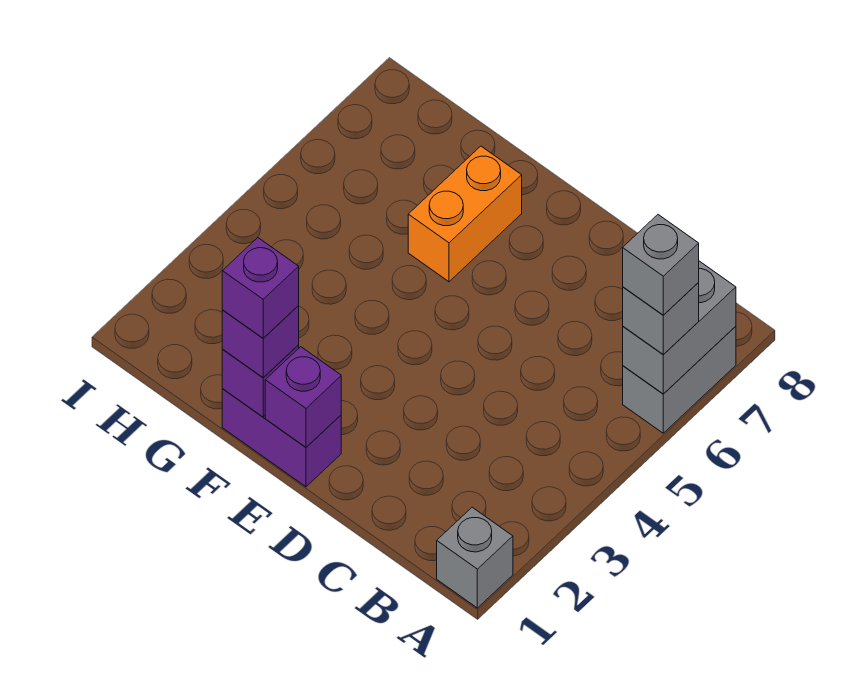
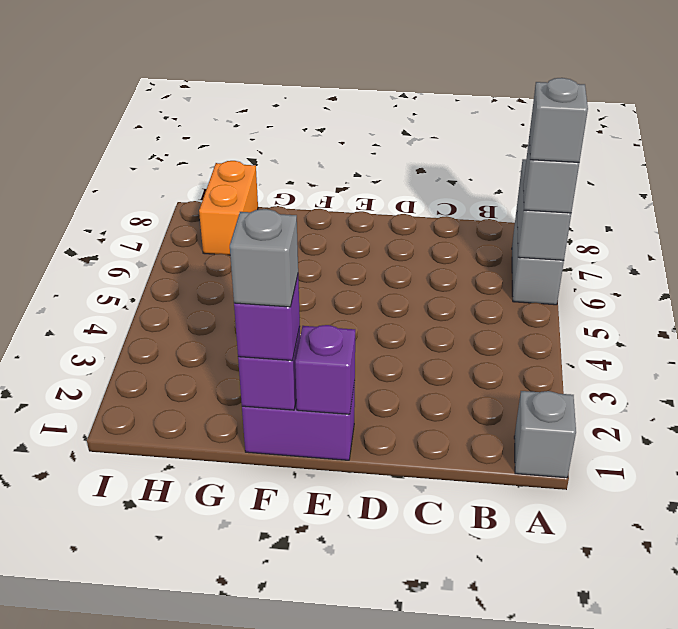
purple brick F1 level 4 -> grey brick F1 level 4
orange brick F6:F7 level 1 -> orange brick H7:H8 level 1

